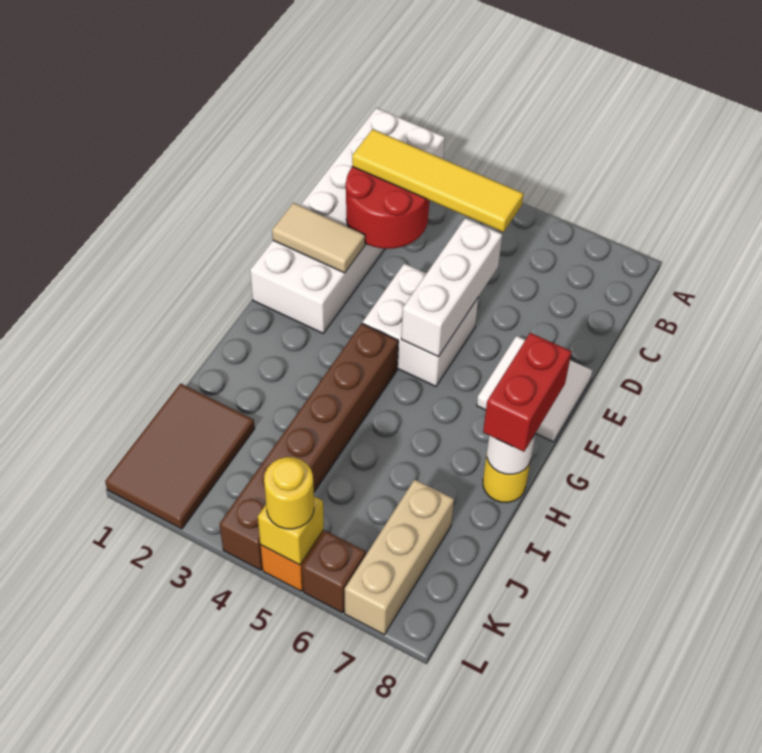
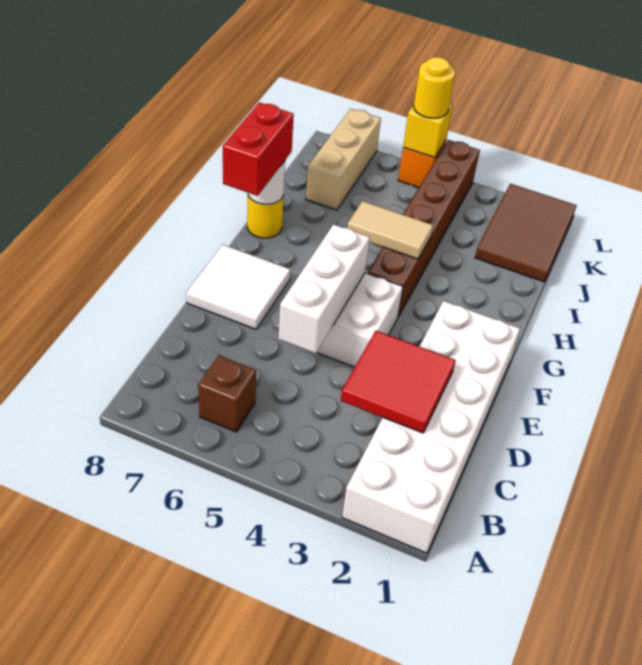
red round brick C2:D3 level 2 -> red tile C2:D3 level 2
yellow tile C2:C5 level 3 -> none
tan tile E1:E2 level 2 -> tan tile H4:H5 level 2
brown brick L6 level 1 -> brown brick B6 level 1

